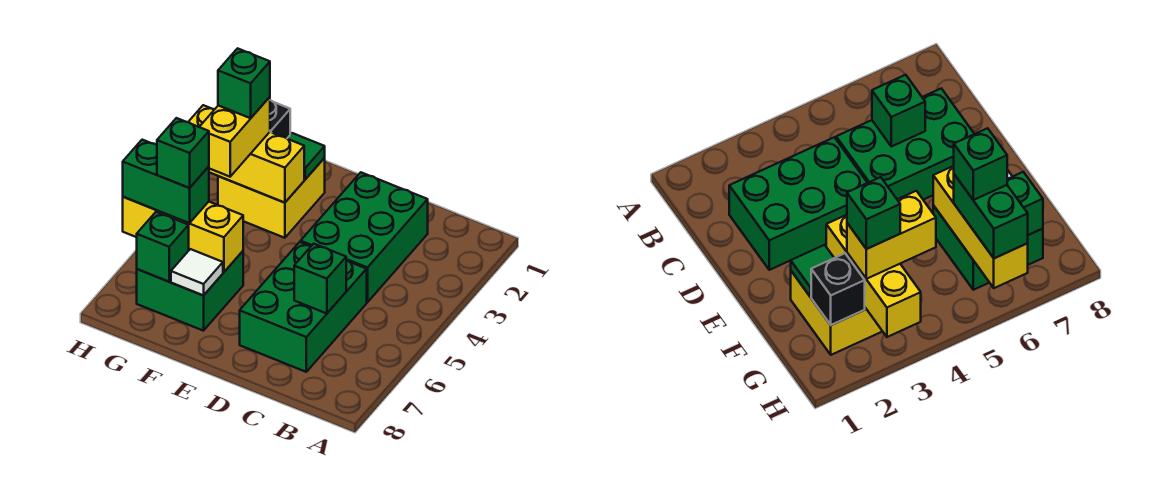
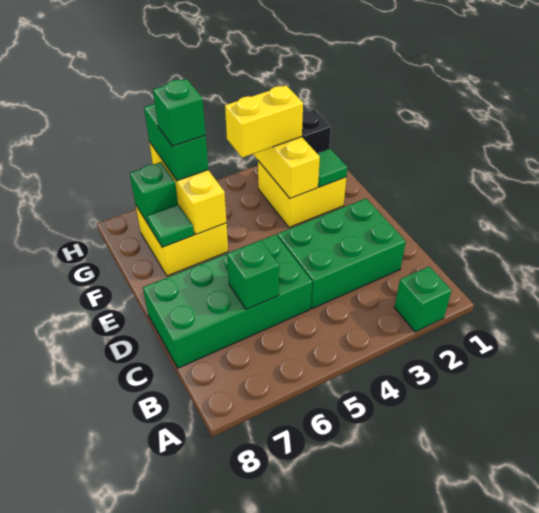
green brick C5:D7 level 1 -> green brick C5:D8 level 1
green brick F6:G7 level 1 -> yellow brick F6:G7 level 1
white tile F7 level 2 -> green tile F7 level 2
green brick G3 level 4 -> green brick A2 level 1

